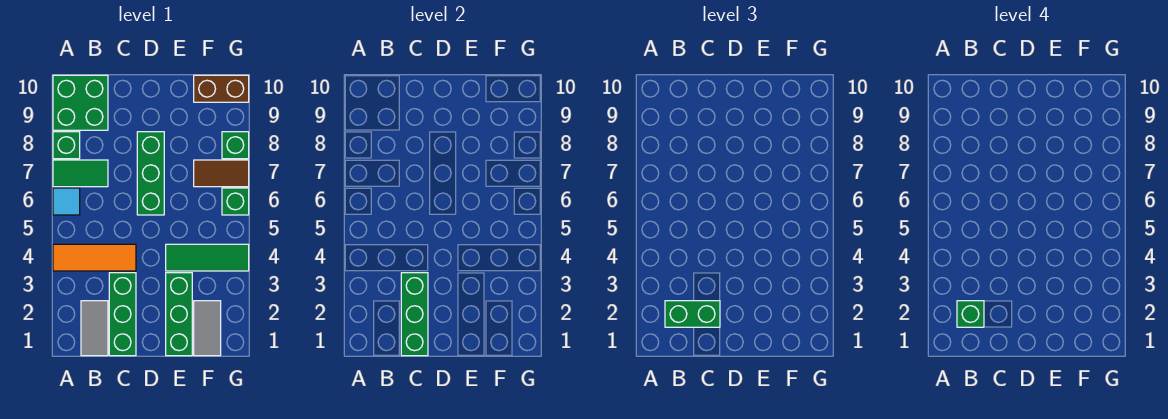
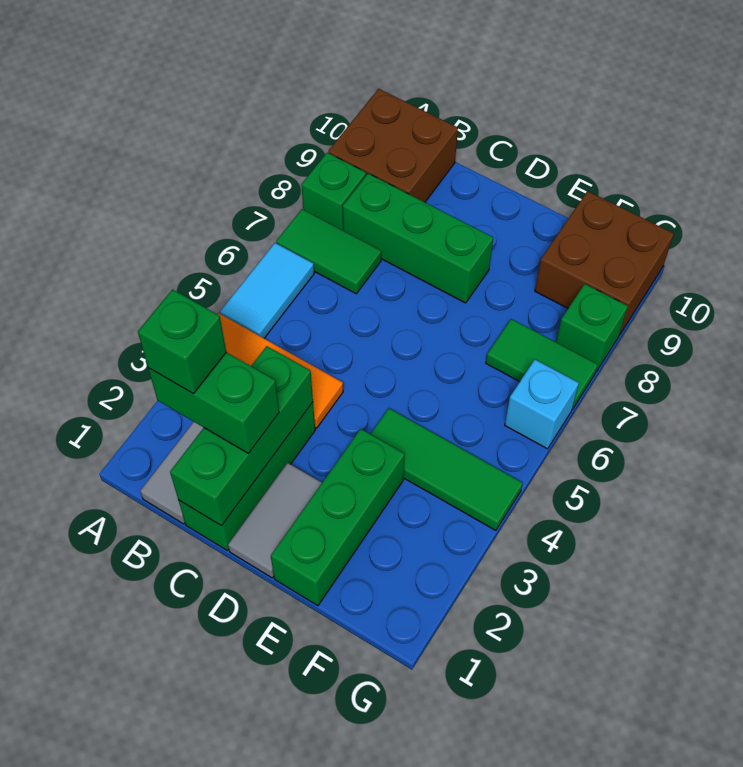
cyan tile A6 level 1 -> cyan tile A5:A6 level 1
green brick A9:B10 level 1 -> brown brick A9:B10 level 1
green brick D6:D8 level 1 -> green brick B8:D8 level 1
grey tile F1:F2 level 1 -> grey tile D1:D2 level 1
brown tile F7:G7 level 1 -> green tile F7:G7 level 1
brown brick F10:G10 level 1 -> brown brick F9:G10 level 1
green brick G6 level 1 -> cyan brick G6 level 1

